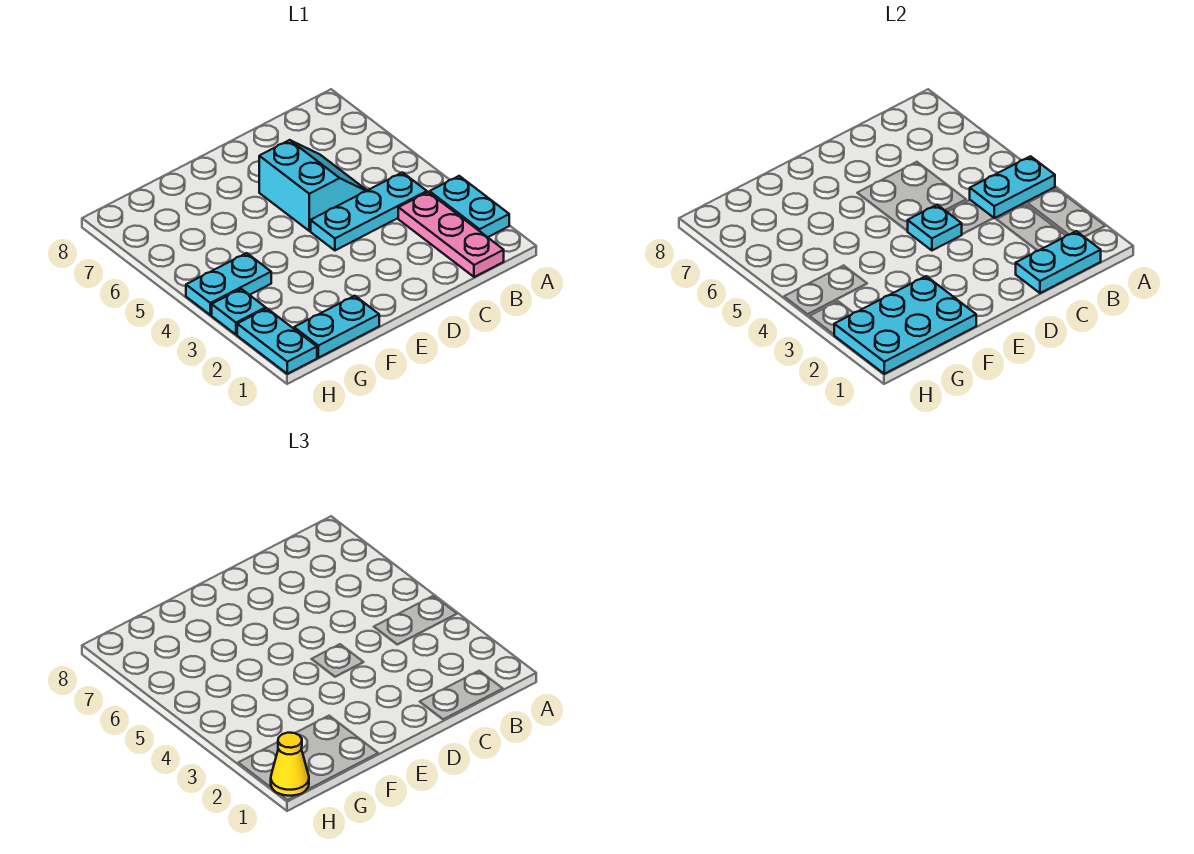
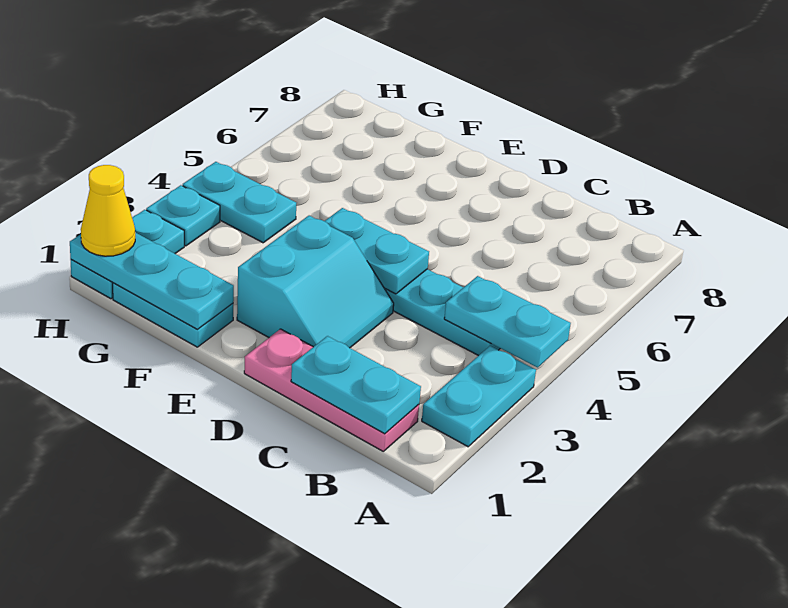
pink plate B1:B3 level 1 -> pink plate B1:D1 level 1
cyan slope C5:D6 level 1 top D -> cyan slope D2:E3 level 1 top E
cyan plate D4 level 2 -> cyan plate D4:E4 level 2
cyan plate F1:H2 level 2 -> cyan plate F1:H1 level 2

